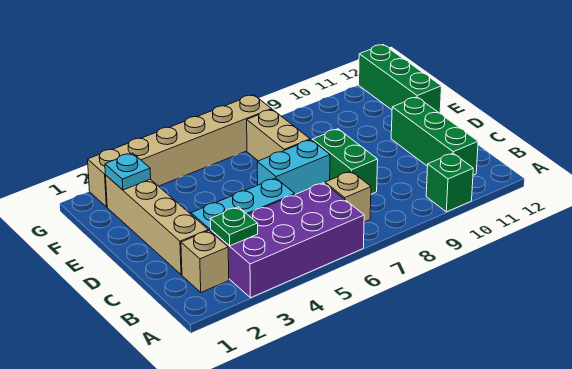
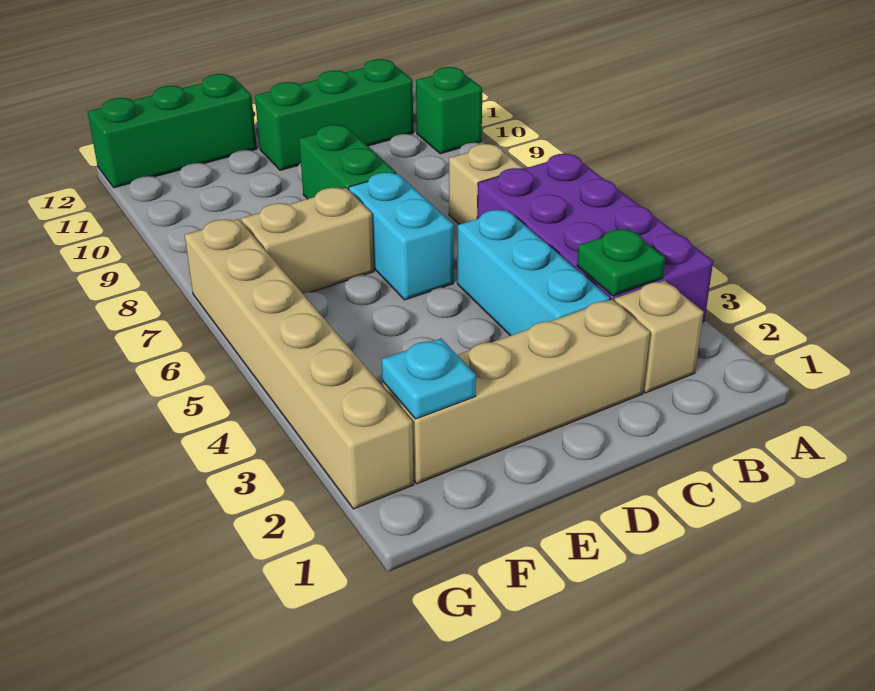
green brick C8:D8 level 1 -> green brick D8:D9 level 1

